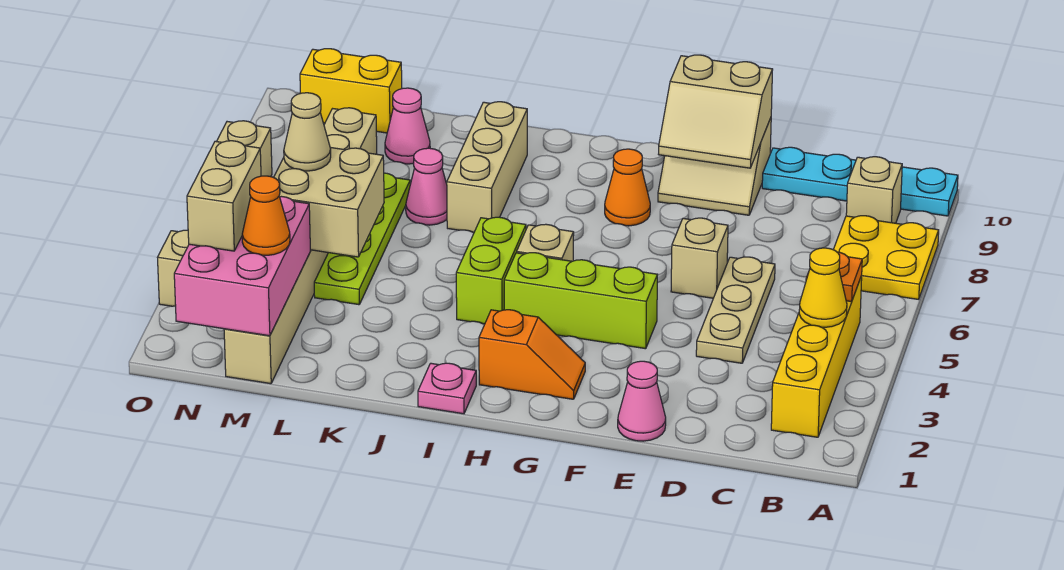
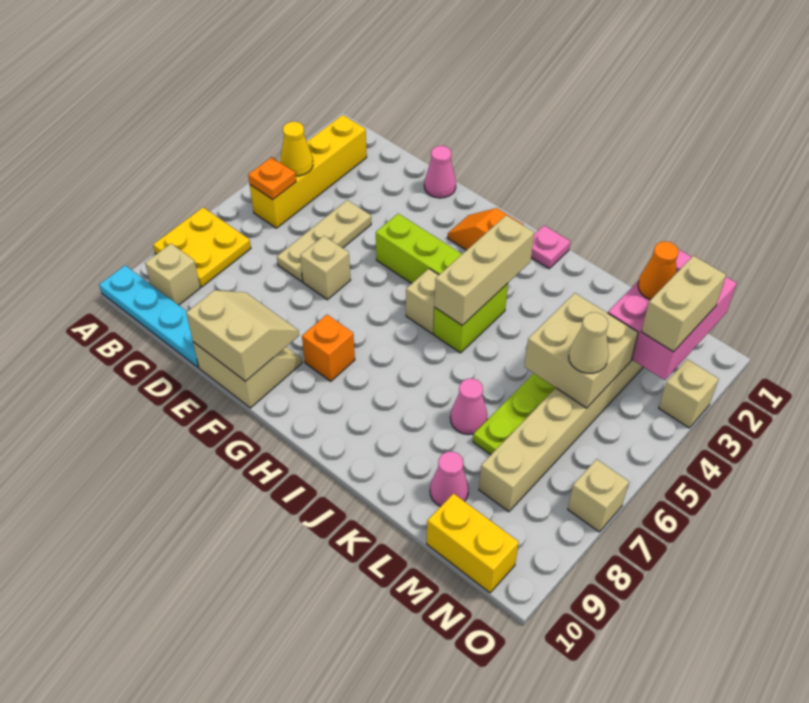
orange cone G8 level 1 -> orange brick G8 level 1
tan brick J7:J9 level 1 -> tan brick I3:I5 level 2

